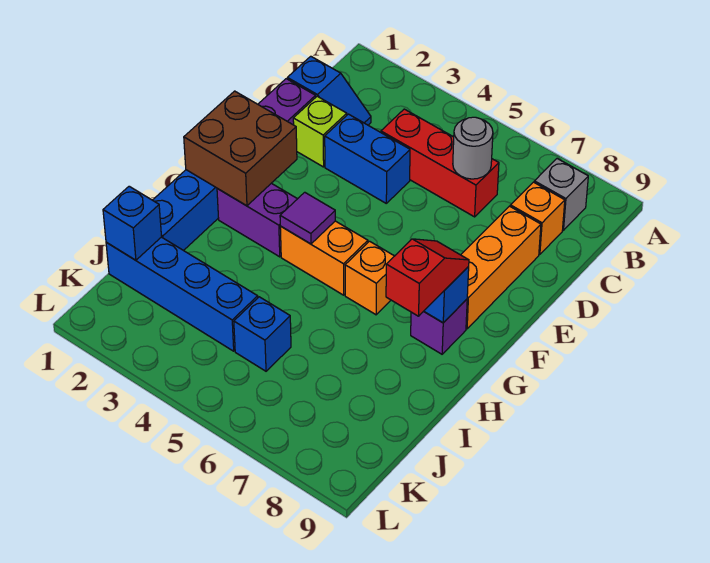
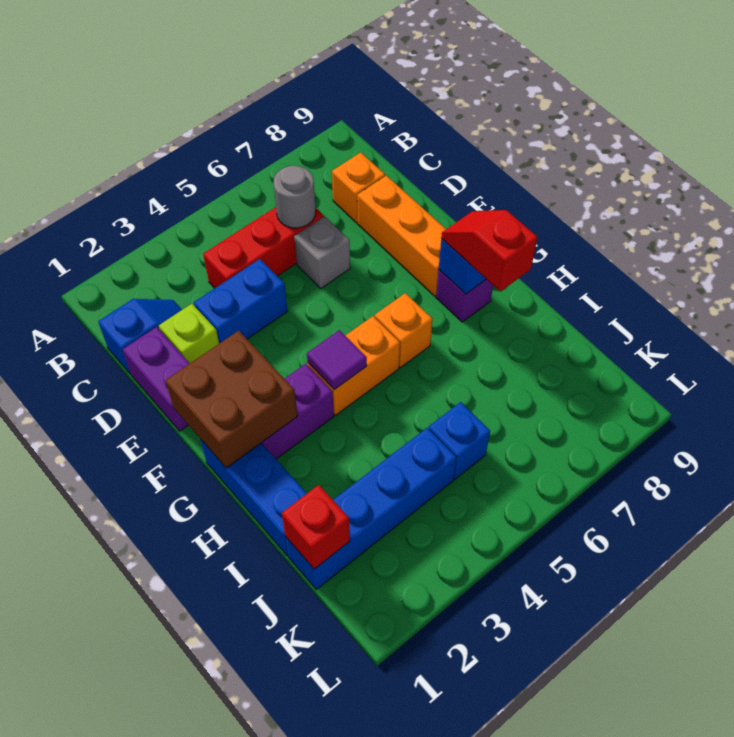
grey brick B8 level 1 -> grey brick D6 level 1
blue brick J1 level 2 -> red brick J1 level 2

